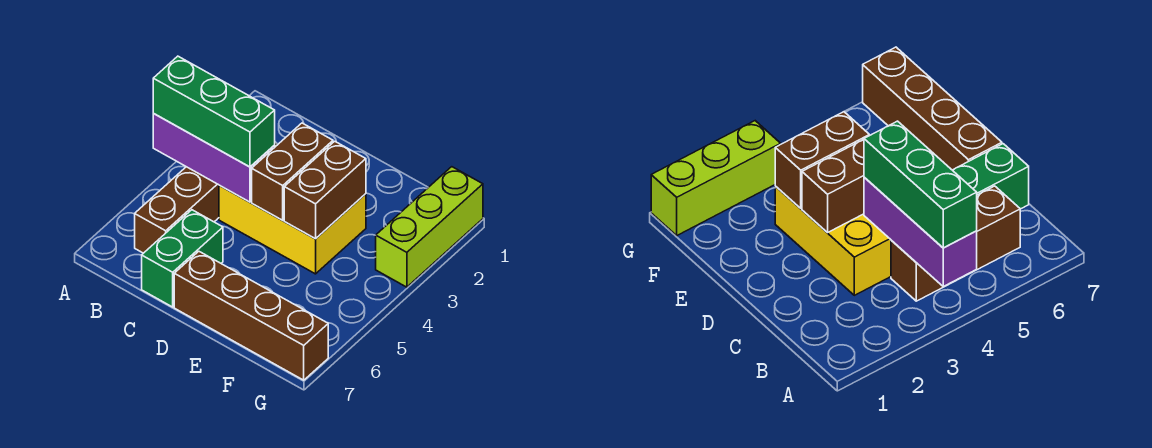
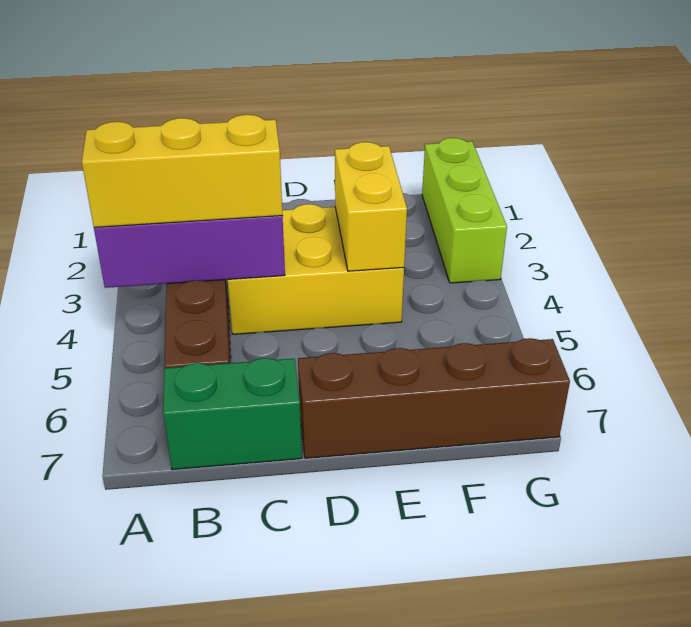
green brick A4:C4 level 3 -> yellow brick A4:C4 level 3
green brick C6:C7 level 1 -> green brick B7:C7 level 1
brown brick D3:D4 level 2 -> none
brown brick E3:E4 level 2 -> yellow brick E3:E4 level 2

